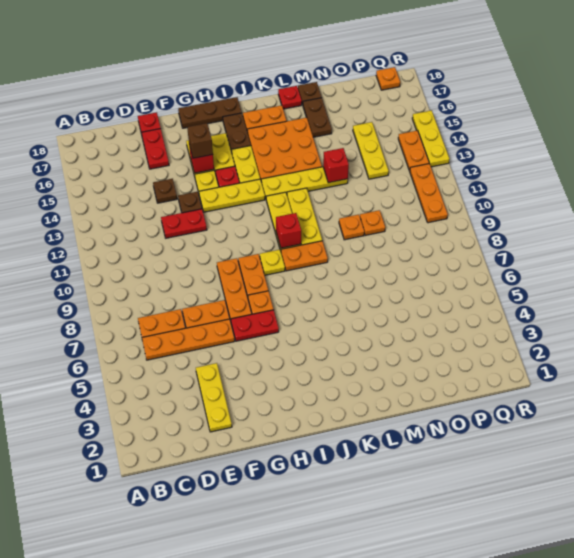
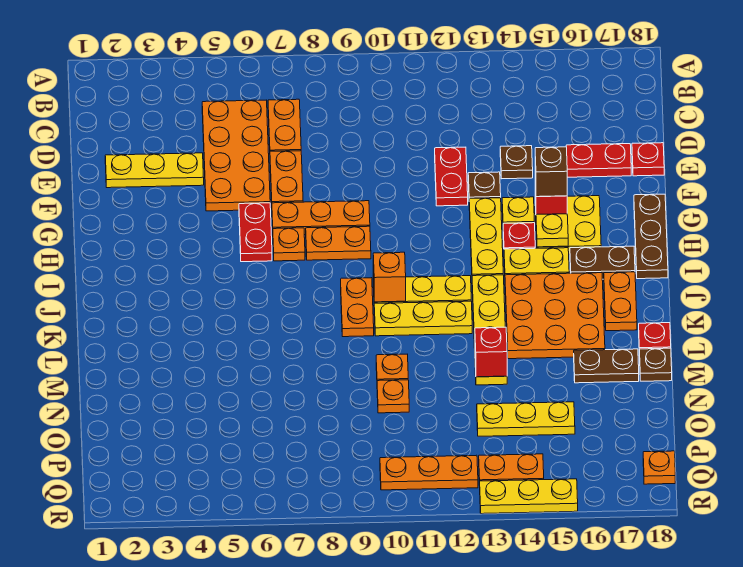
orange plate C6:F6 level 1 -> orange plate C5:F6 level 1
yellow plate I9 level 1 -> yellow plate H15 level 2
red brick J10 level 2 -> orange brick J10 level 2

